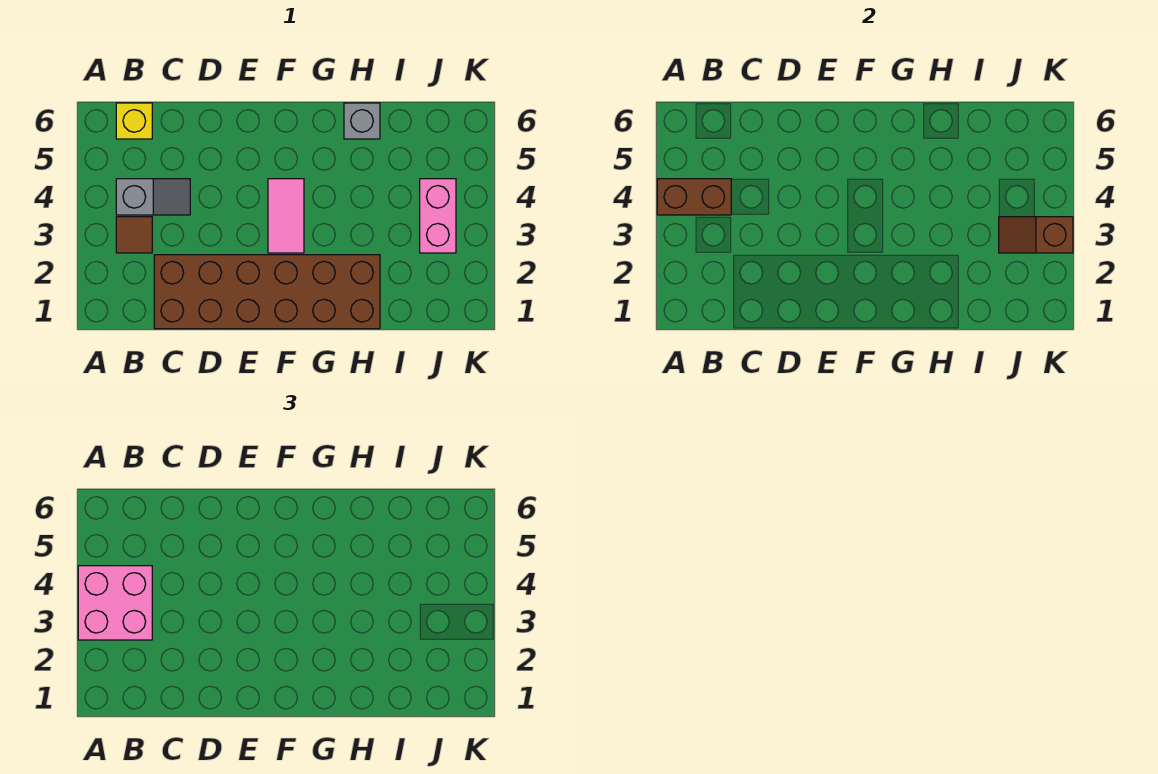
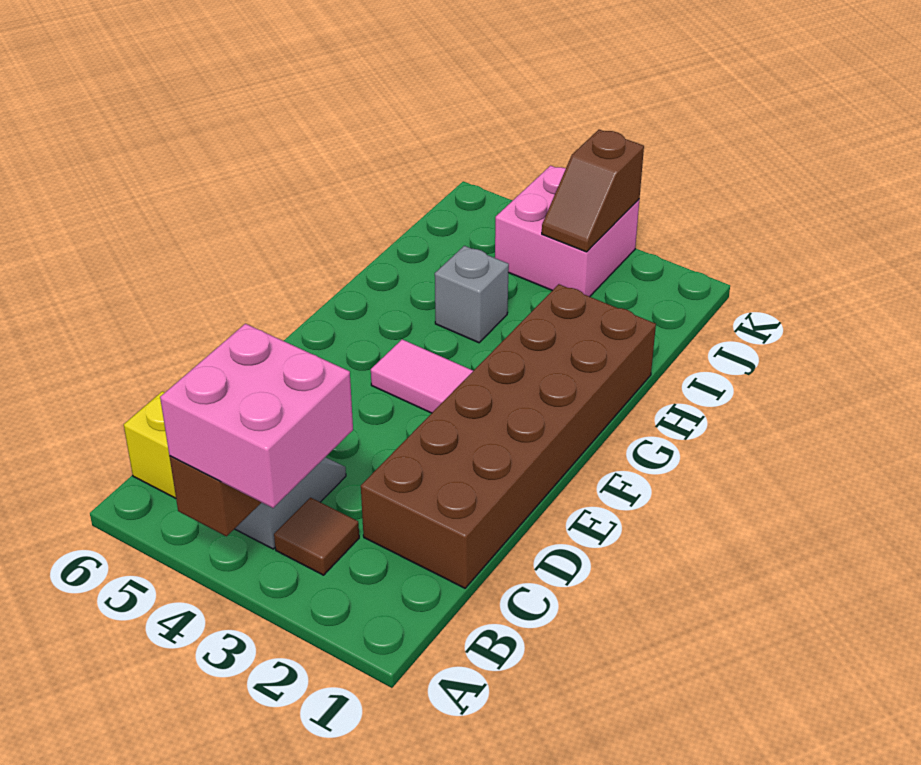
grey brick H6 level 1 -> grey brick H4 level 1
pink brick J3:J4 level 1 -> pink brick J3:K4 level 1

